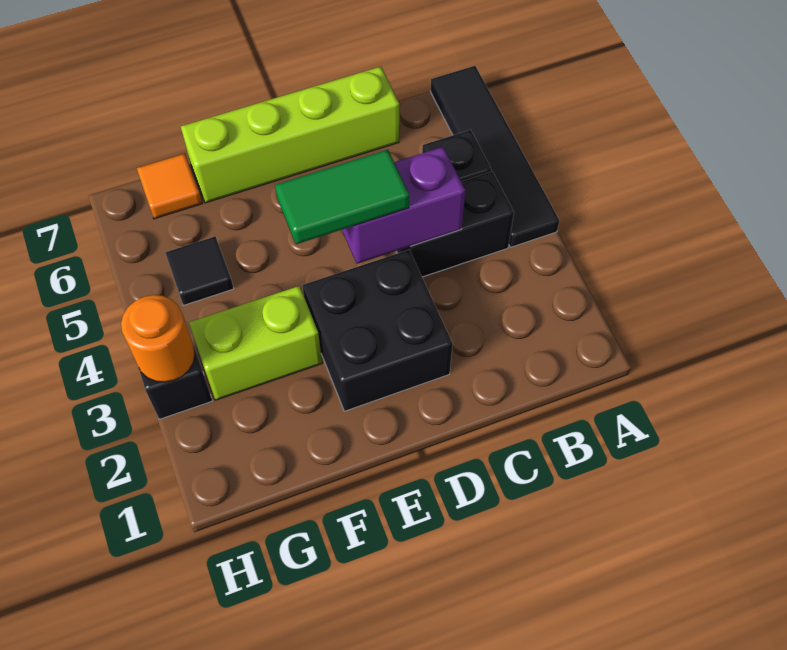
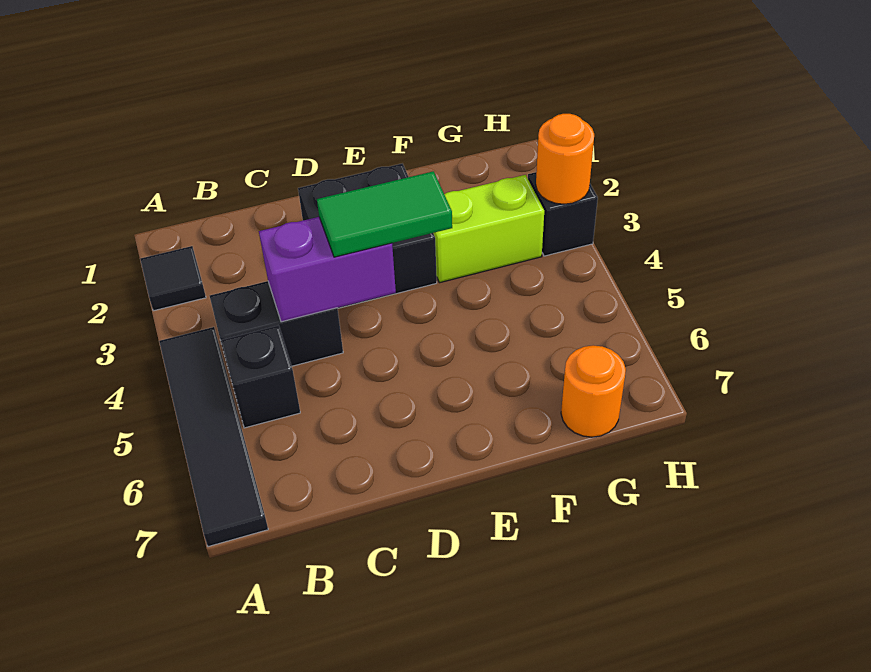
lime brick C7:F7 level 1 -> none
black tile G5 level 1 -> black tile A2 level 1
orange tile G7 level 1 -> orange round brick G7 level 1

